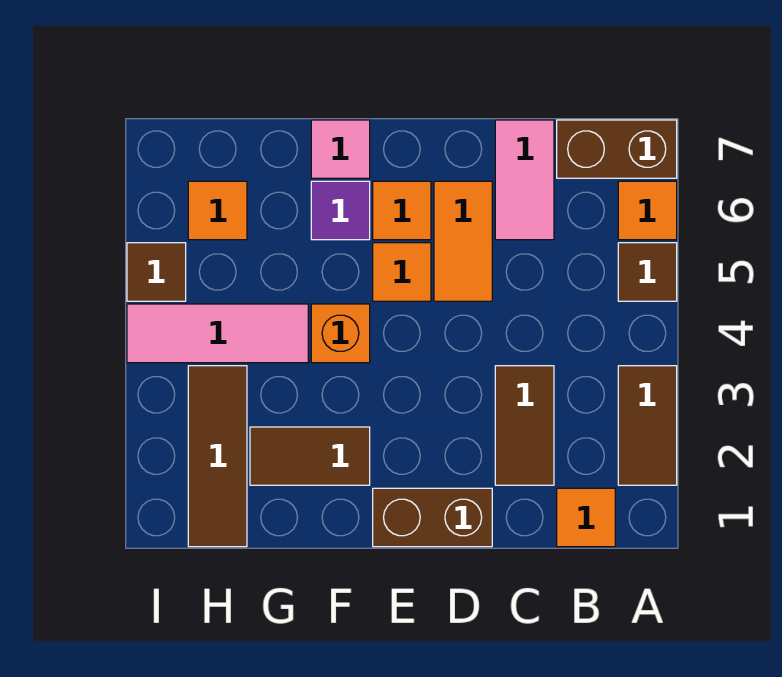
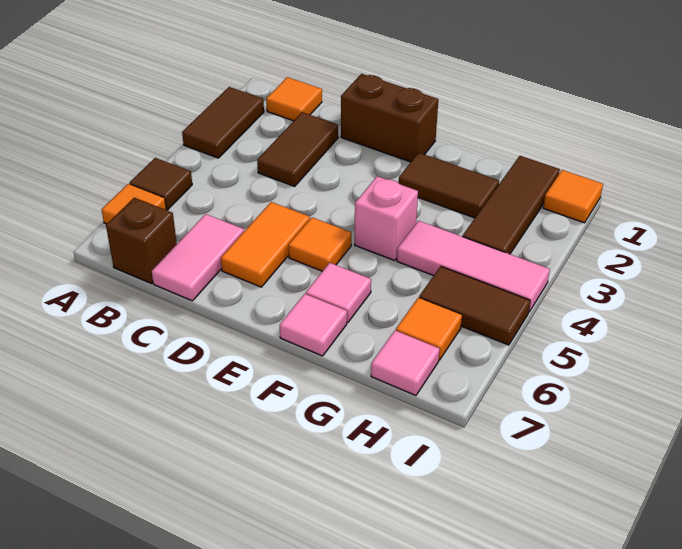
brown brick A7:B7 level 1 -> brown brick B7 level 1
orange tile E6 level 1 -> orange tile I1 level 1
orange brick F4 level 1 -> pink brick F4 level 1
purple tile F6 level 1 -> pink tile F6 level 1
none -> pink tile H7 level 1
brown tile I5 level 1 -> brown tile H5:I5 level 1

